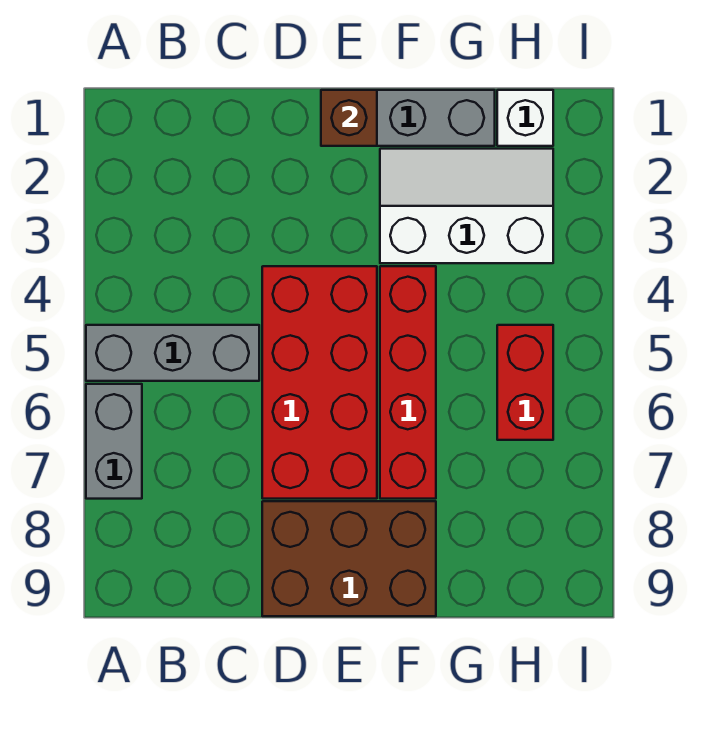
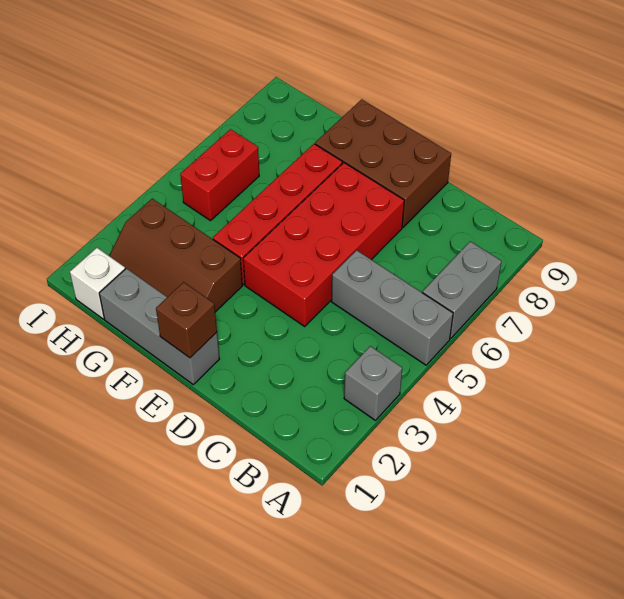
none -> grey brick A3 level 1
white slope F2:H3 level 1 top 3 -> brown slope F2:H3 level 1 top 3

